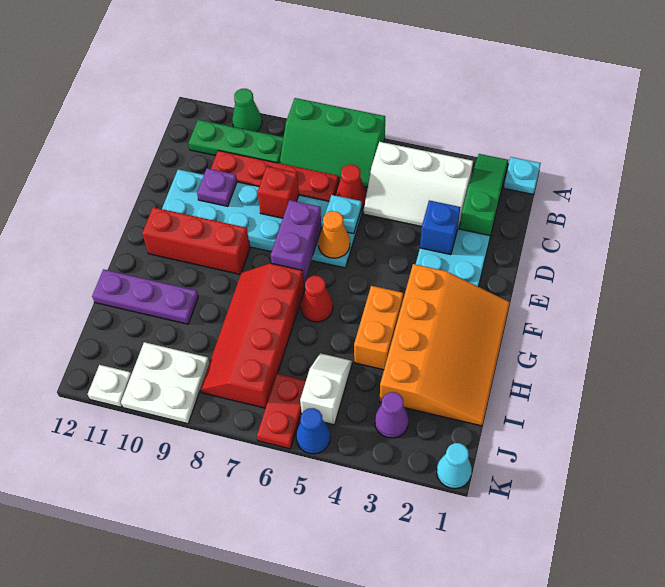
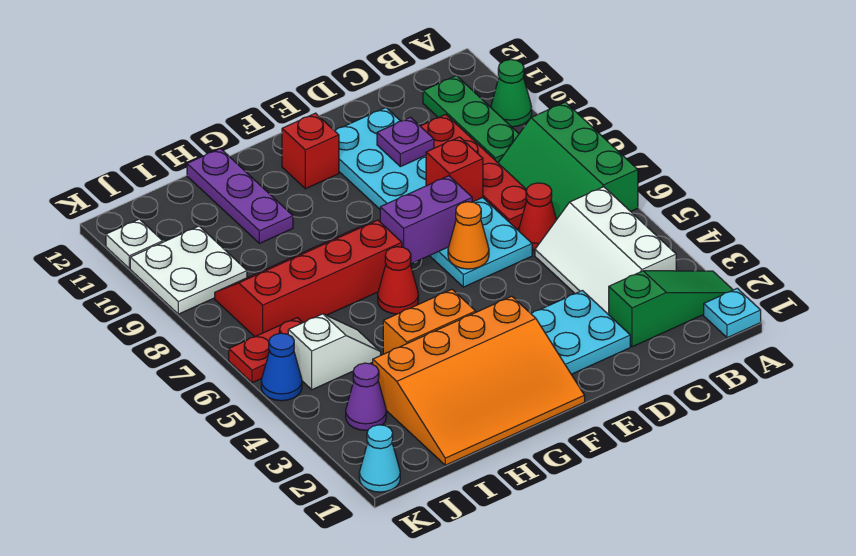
blue brick D3 level 2 -> none
cyan plate D6 level 2 -> none
red brick F9:F11 level 1 -> red brick F11 level 1

